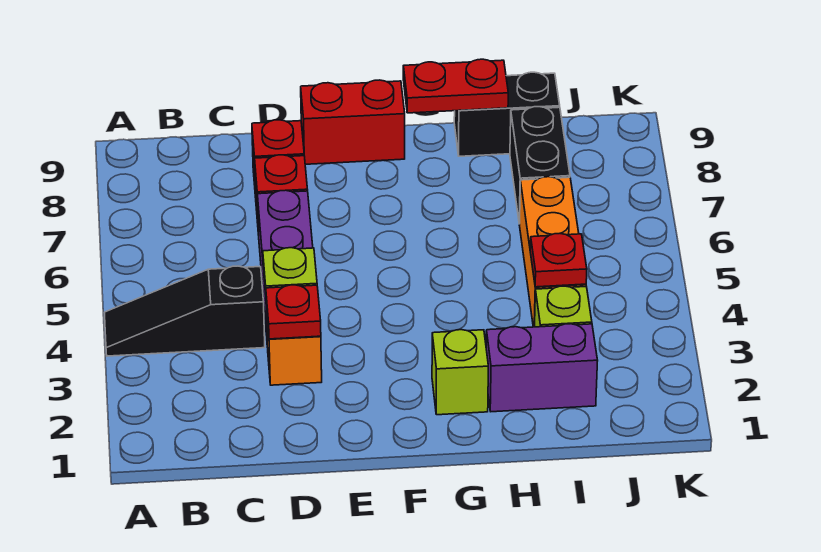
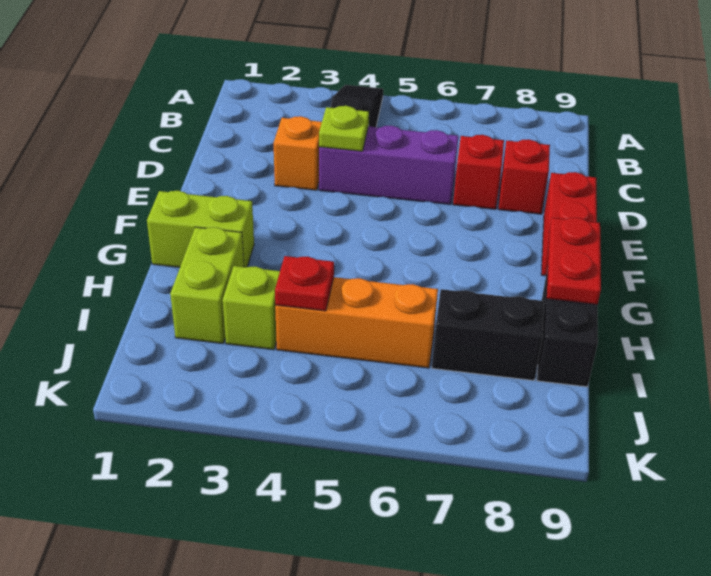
red plate D3 level 2 -> none
lime brick G2 level 1 -> lime brick G1:G2 level 1
purple brick H2:I2 level 1 -> lime brick H2:I2 level 1

